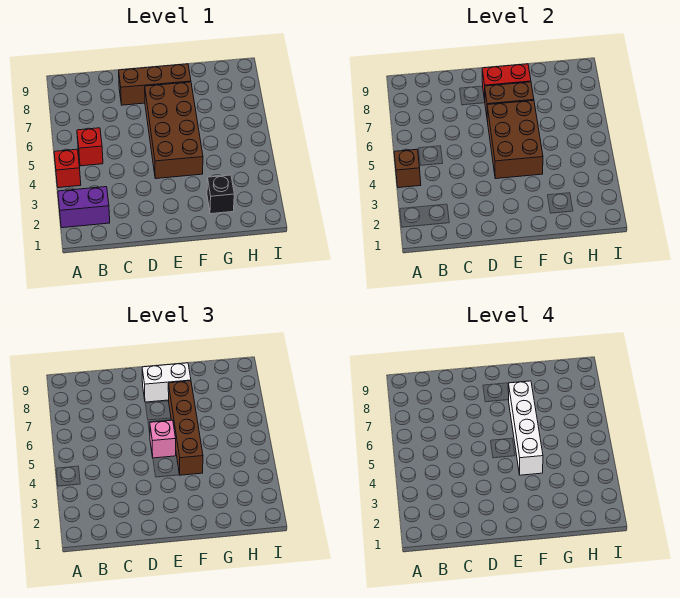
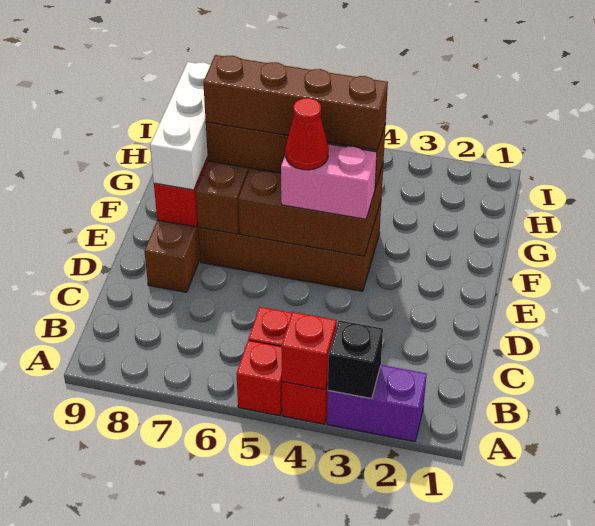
purple brick A2:B2 level 1 -> purple brick A2:A3 level 1
brown brick A4 level 2 -> red brick A4 level 2
none -> red brick A5 level 1
pink brick E5 level 3 -> pink brick E4:E5 level 3
none -> red cone E5 level 4
white brick E8:F8 level 3 -> white brick E8:G8 level 3
white brick F4:F7 level 4 -> brown brick F4:F7 level 4
black brick G2 level 1 -> black brick A3 level 2

